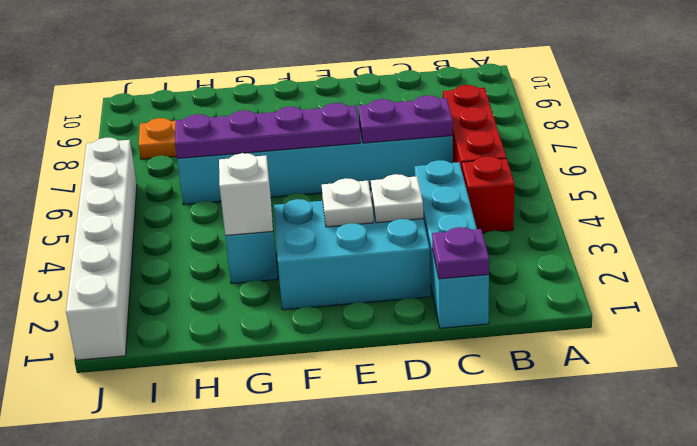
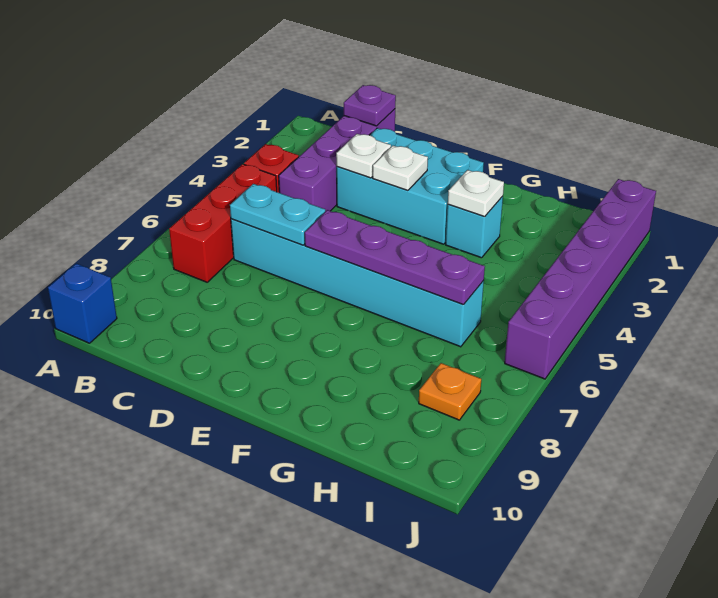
none -> blue brick A10 level 1
cyan brick C1:C4 level 1 -> purple brick C1:C4 level 1
purple plate C6:D6 level 2 -> cyan plate C6:D6 level 2
white brick G3 level 2 -> white plate G3 level 2
white brick J1:J6 level 1 -> purple brick J1:J6 level 1

